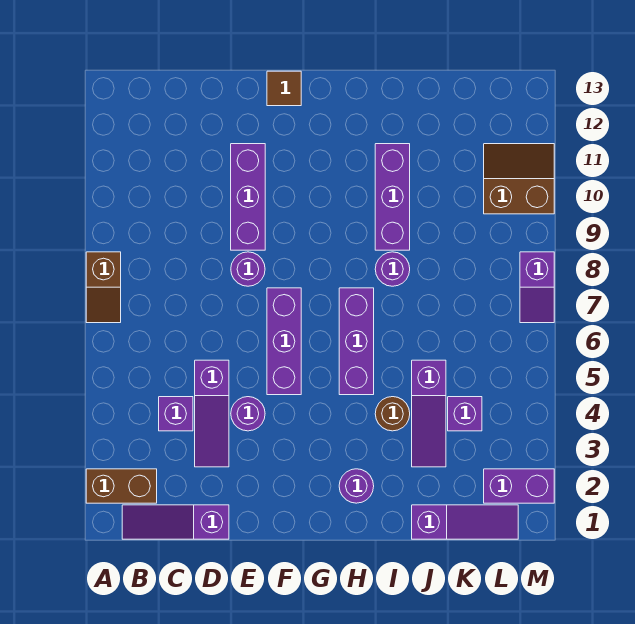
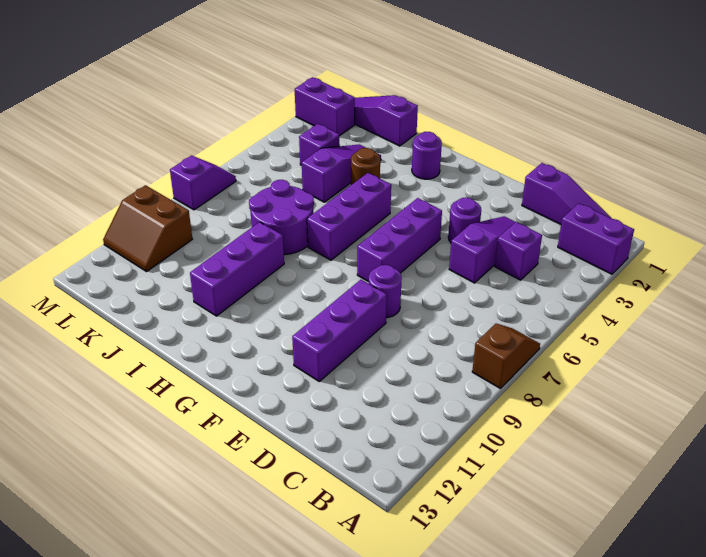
brown brick A2:B2 level 1 -> purple brick A2:B2 level 1
brown tile F13 level 1 -> none
purple round brick I8 level 1 -> purple round brick I7:J8 level 1

